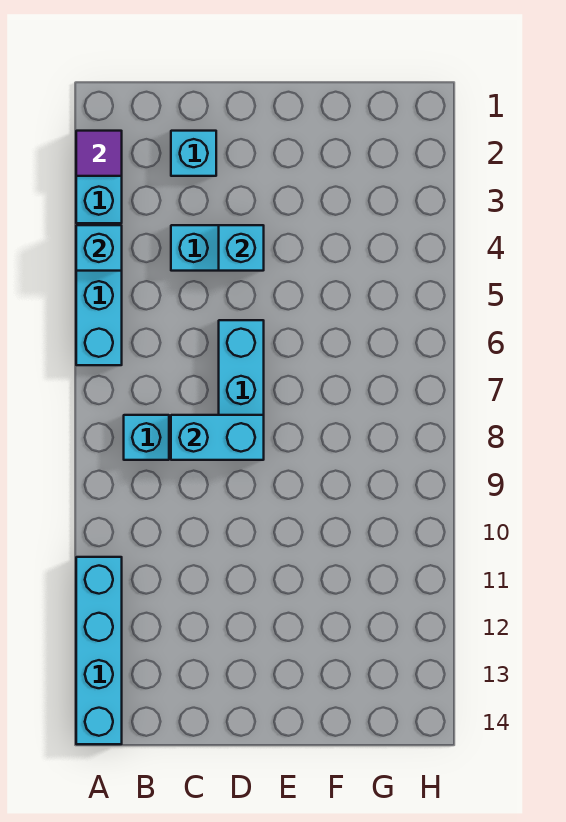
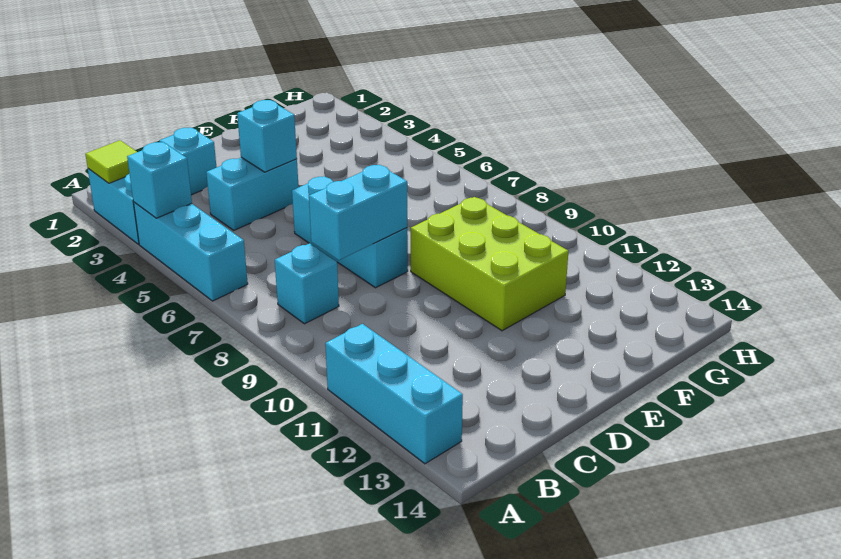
purple tile A2 level 2 -> lime tile A2 level 2
cyan brick A11:A14 level 1 -> cyan brick A11:A13 level 1
none -> lime brick E9:F11 level 1

